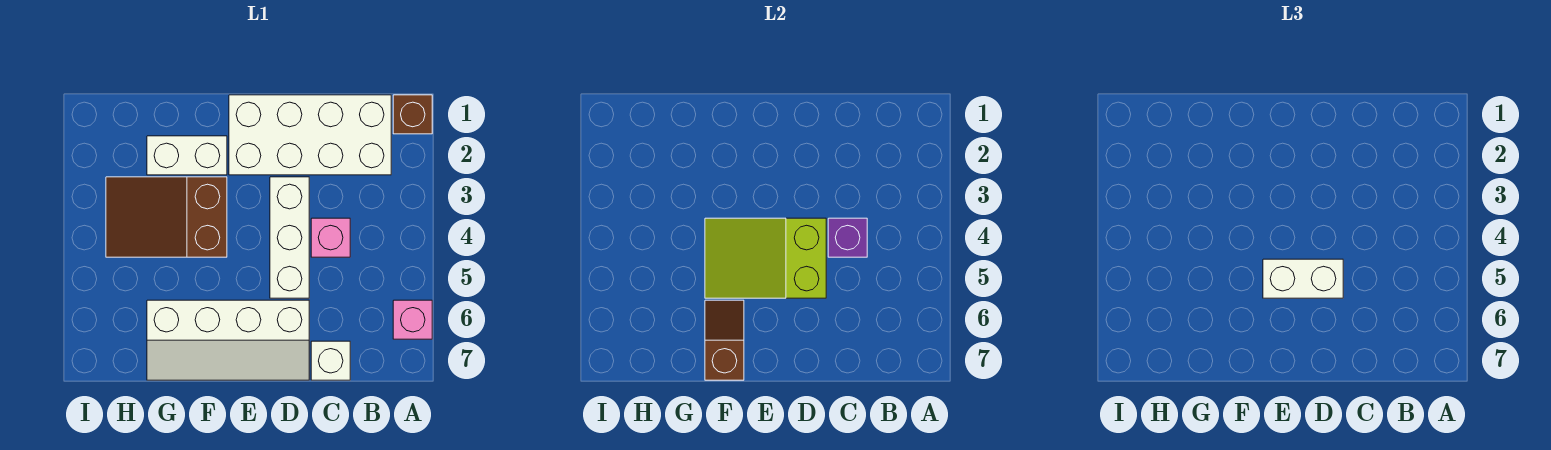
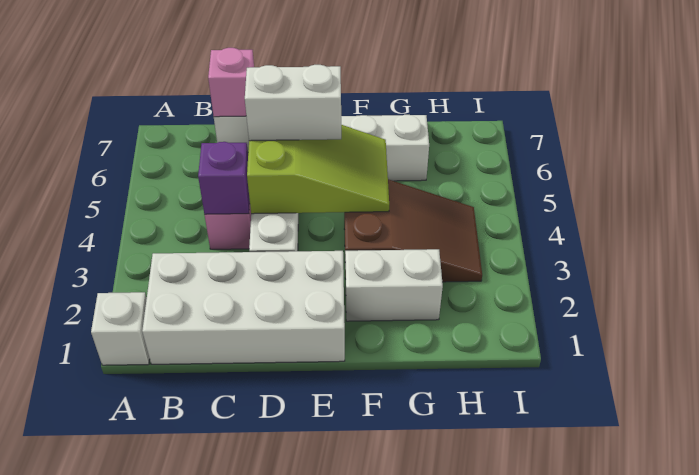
brown brick A1 level 1 -> white brick A1 level 1
pink brick A6 level 1 -> pink brick C7 level 2
brown slope F6:F7 level 2 top 7 -> none

